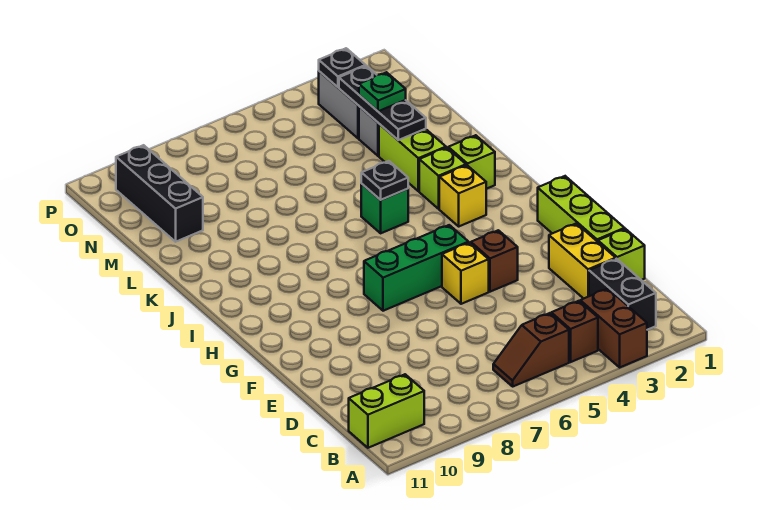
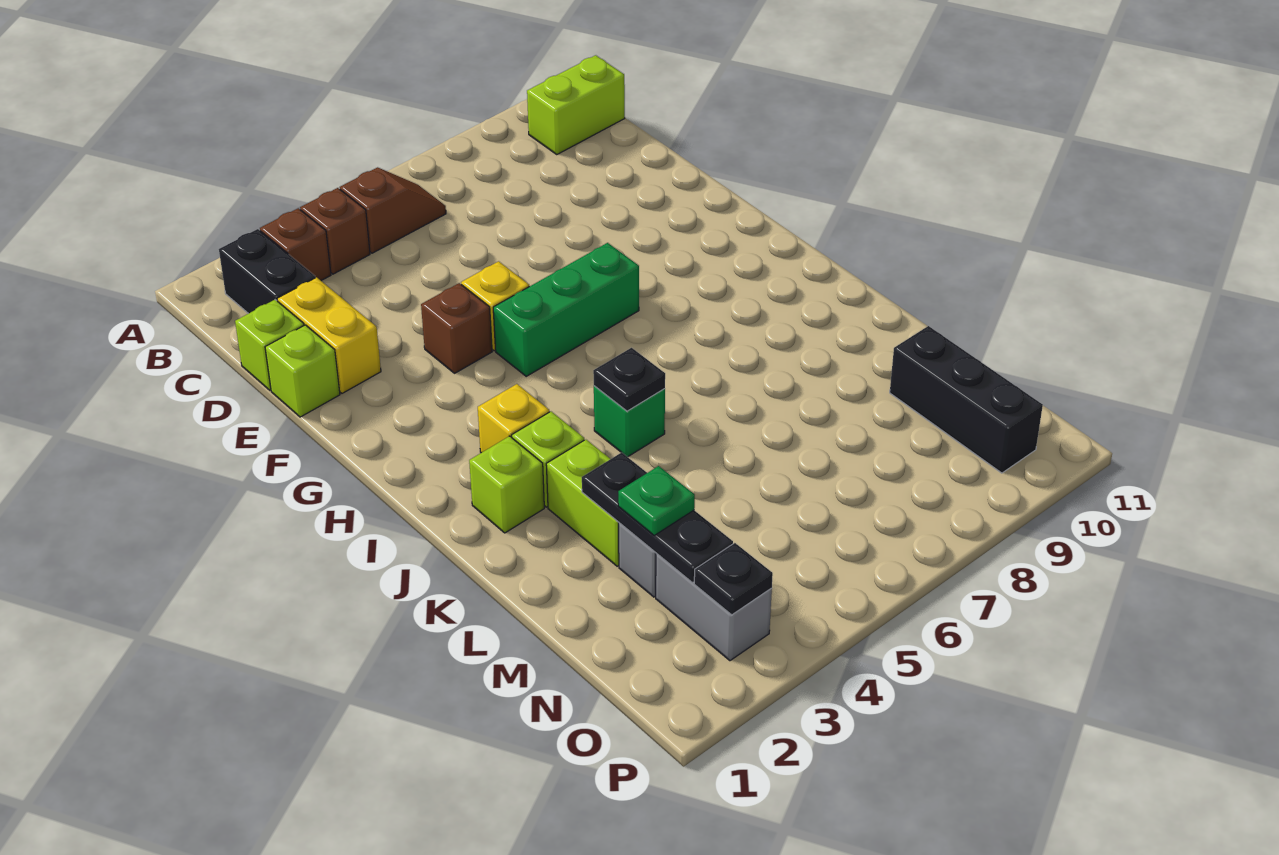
brown brick A3:B3 level 1 -> brown brick B3 level 1
lime brick E1:G1 level 1 -> lime brick E1 level 1

